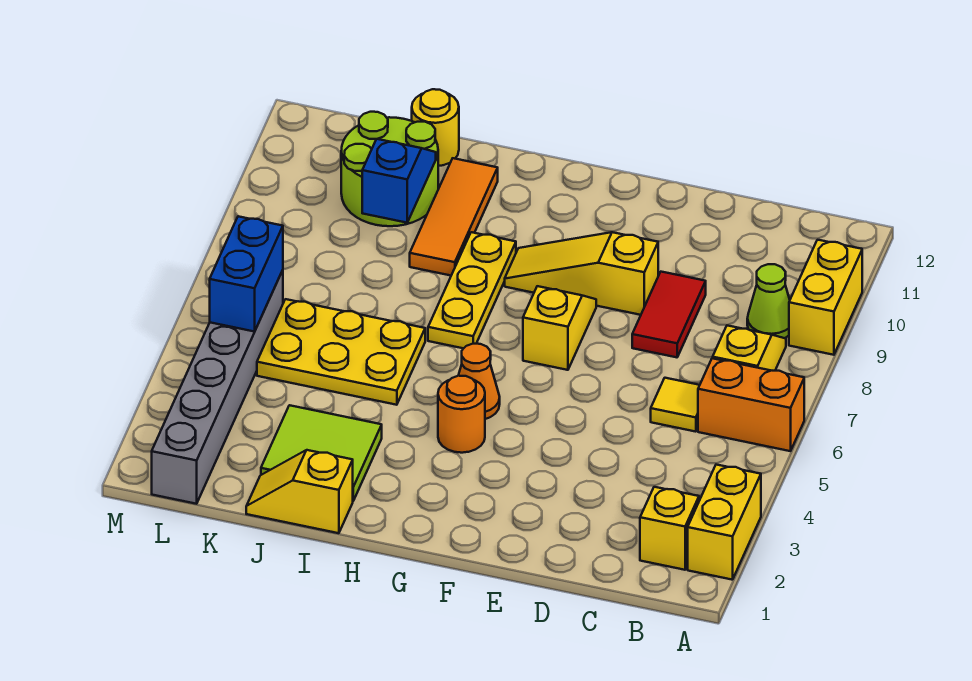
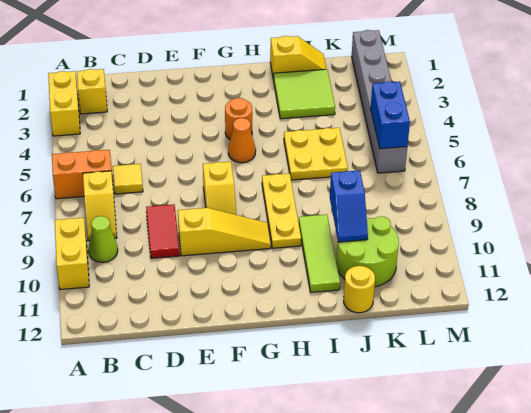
yellow plate I5:K6 level 1 -> yellow plate I5:J6 level 1
orange tile I9:I11 level 1 -> lime tile I9:I11 level 1

